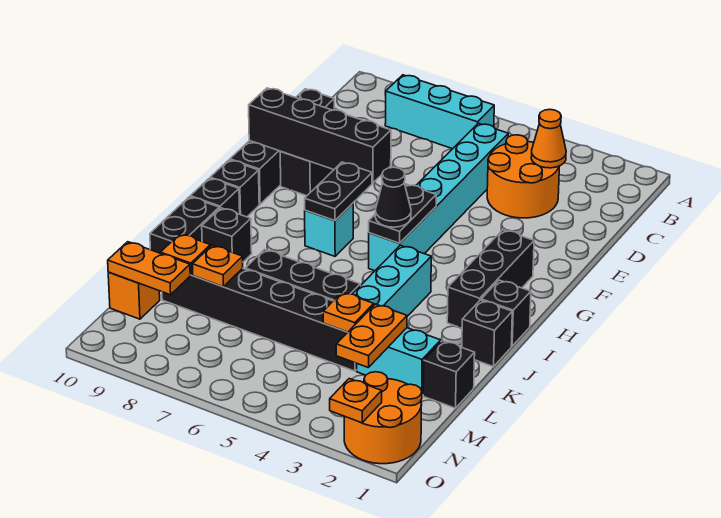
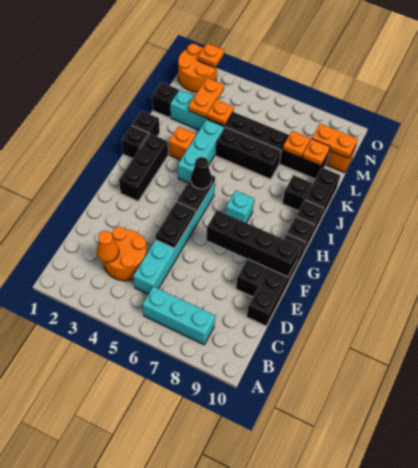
black plate G7:H7 level 2 -> black plate E5:F5 level 2
none -> orange brick J3 level 1

